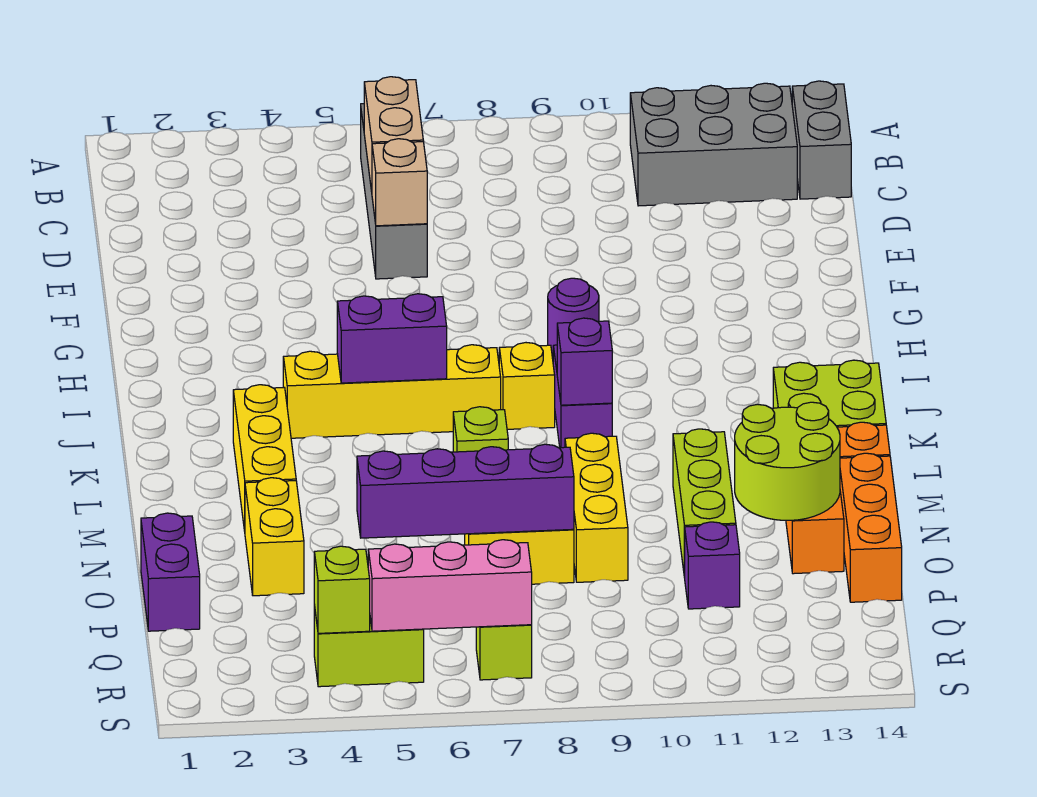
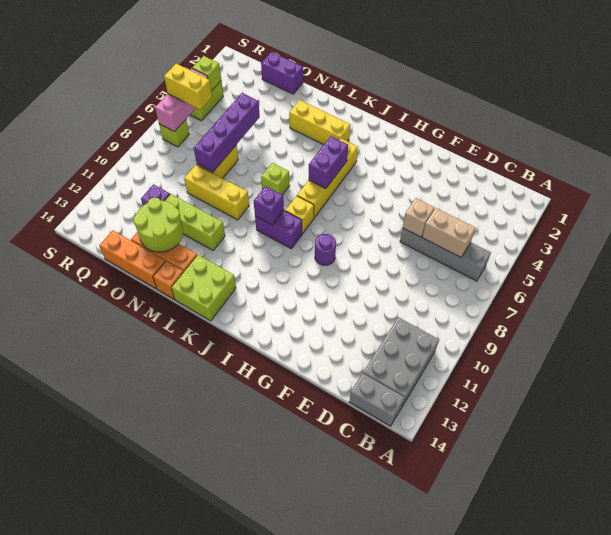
yellow brick N3:O3 level 1 -> yellow brick Q6:R6 level 3

